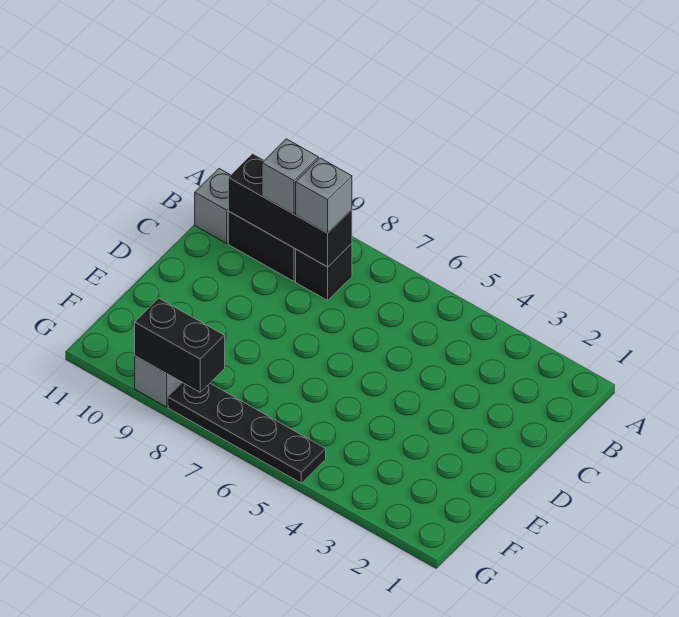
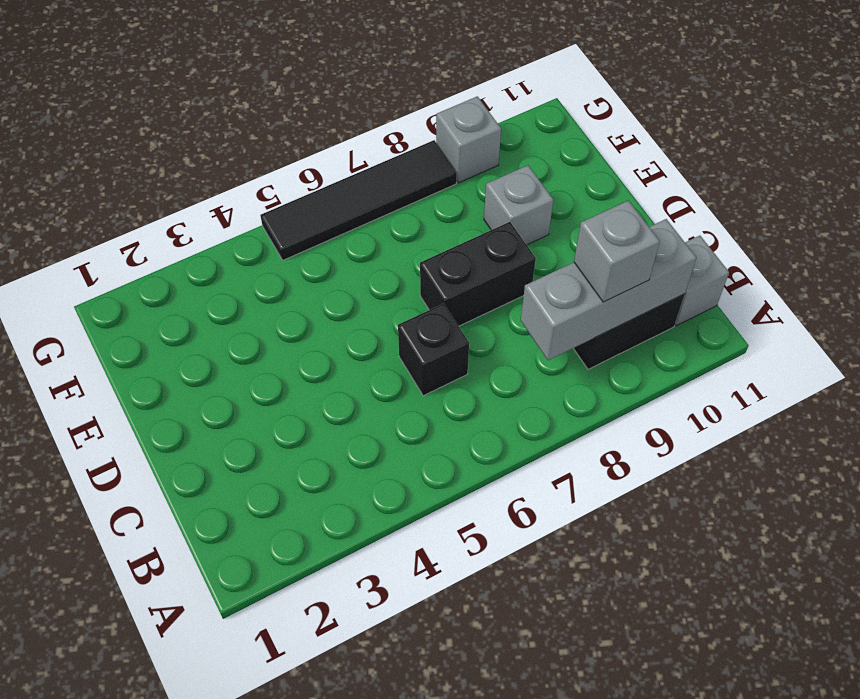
black brick B8 level 1 -> black brick C6 level 1
black brick B8:B10 level 2 -> grey brick B8:B10 level 2
grey brick B8 level 3 -> grey brick E9 level 1
black plate G5:G8 level 1 -> black tile G5:G8 level 1
black brick G8:G9 level 2 -> black brick D7:D8 level 1

